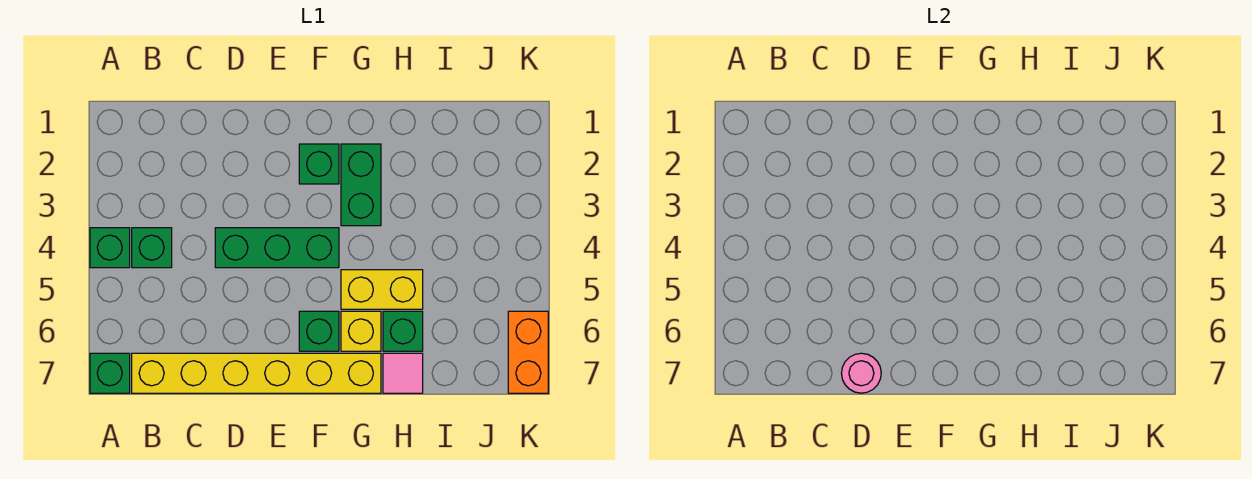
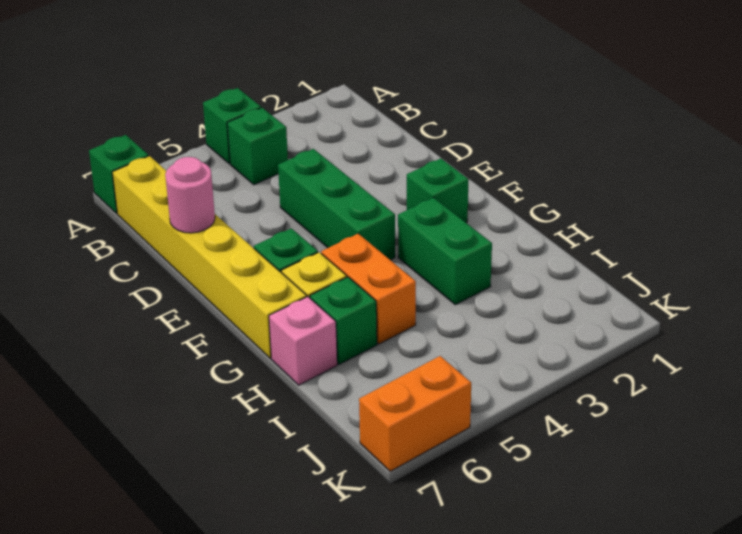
green brick G2:G3 level 1 -> green brick G3:H3 level 1
yellow brick G5:H5 level 1 -> orange brick G5:H5 level 1
pink tile H7 level 1 -> pink brick H7 level 1

